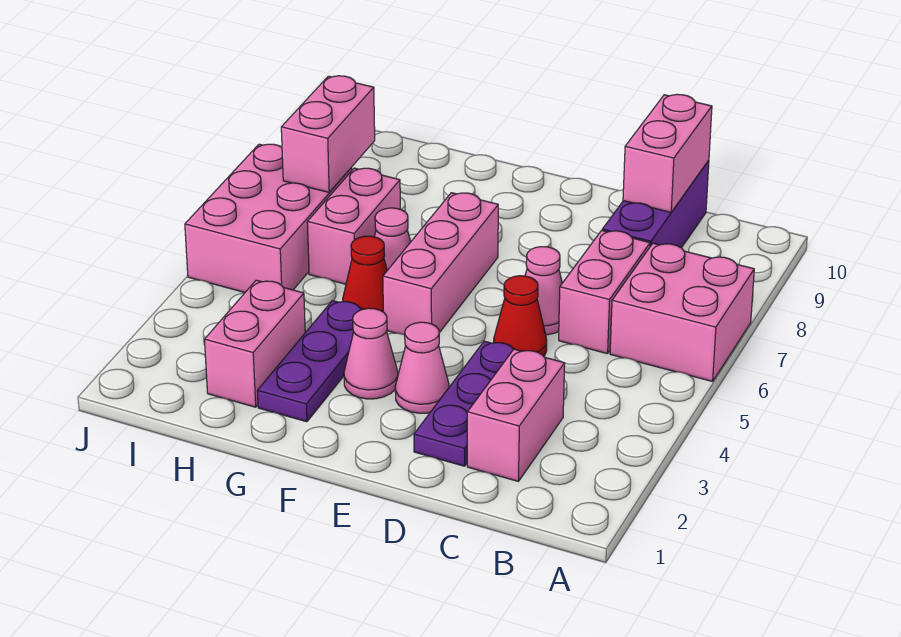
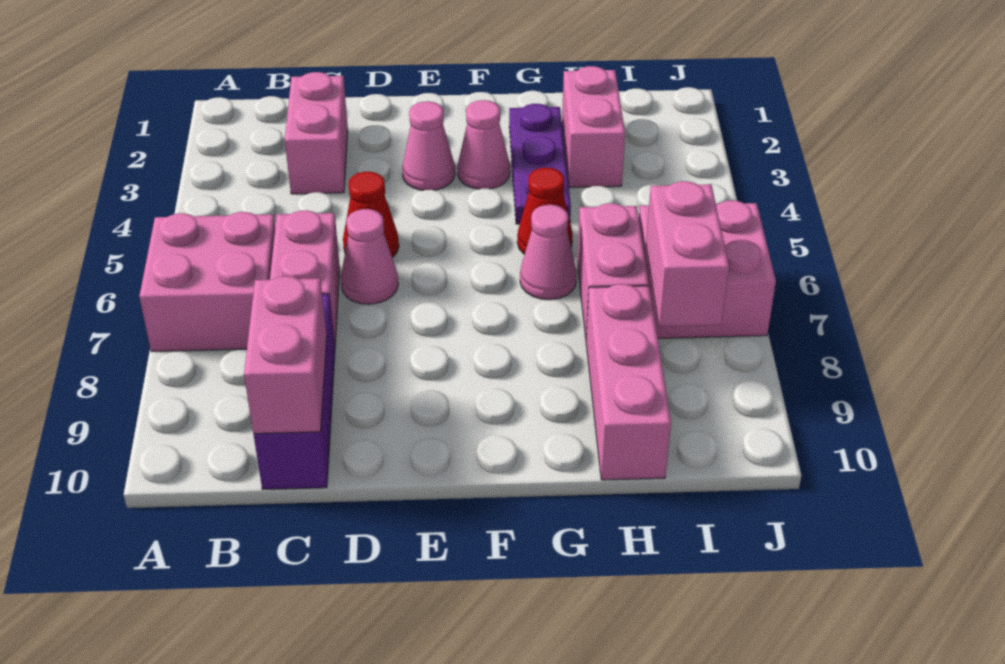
purple plate D2:D4 level 1 -> none
pink brick F5:F7 level 1 -> pink brick H8:H10 level 1
pink brick I5:J7 level 1 -> pink brick I6:J7 level 1

